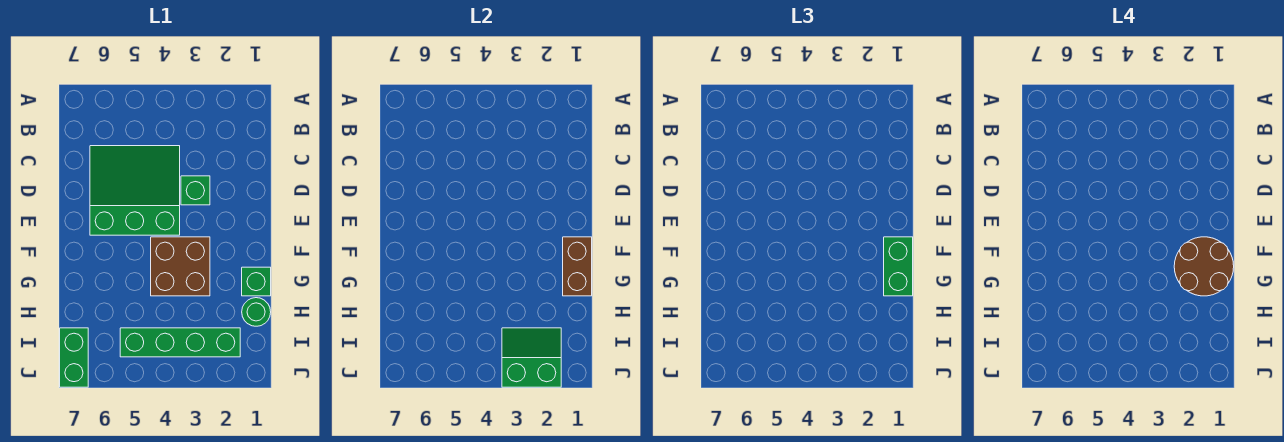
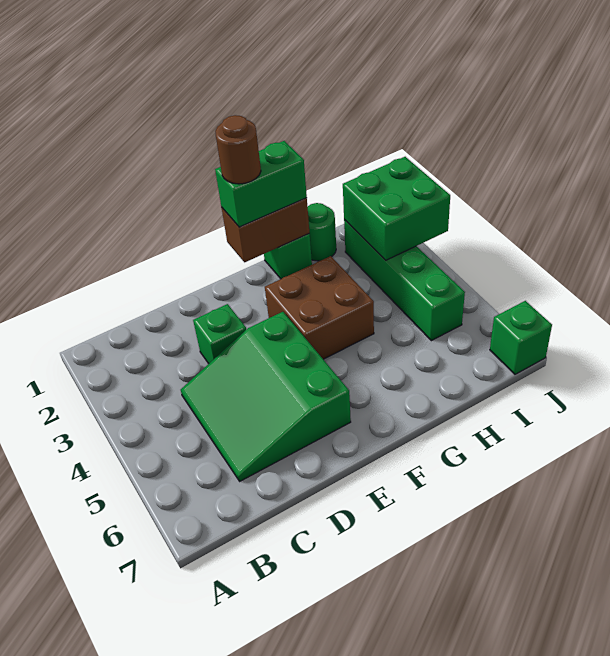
brown round brick F1:G2 level 4 -> brown round brick F1 level 4
green slope I2:J3 level 2 top J -> green brick I2:J3 level 2
green brick I7:J7 level 1 -> green brick J7 level 1

